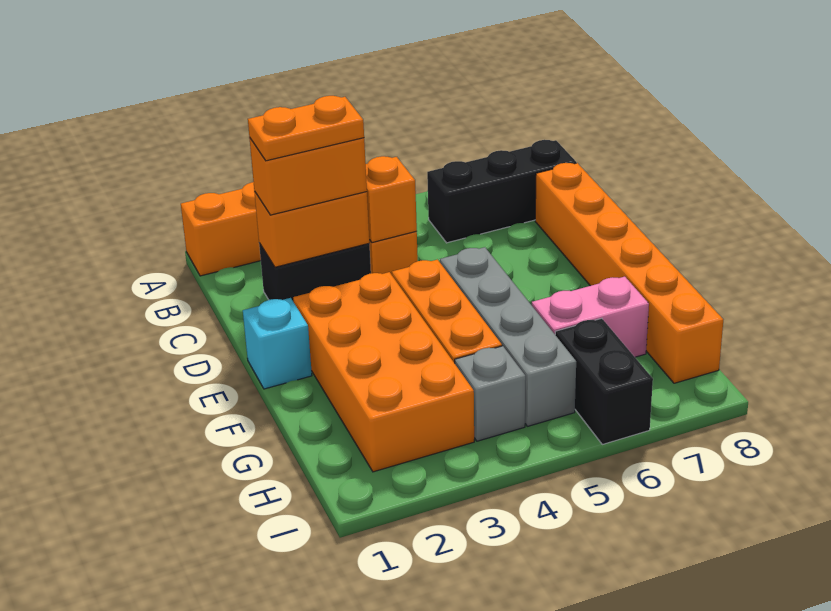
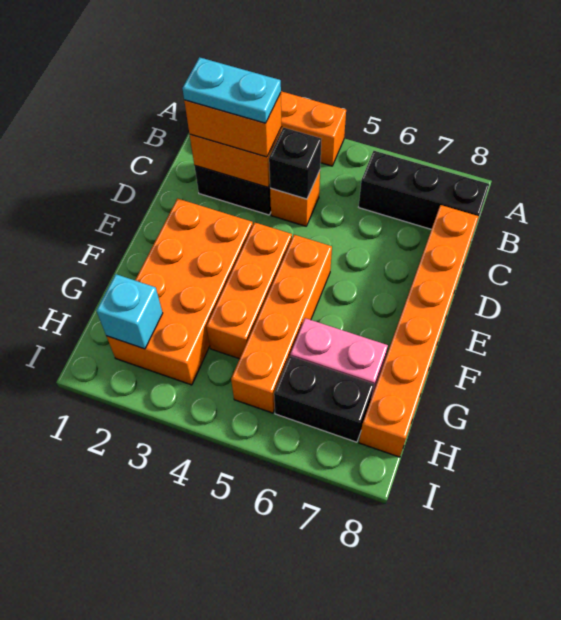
orange plate C2:C3 level 4 -> cyan plate C2:C3 level 4
orange brick C4 level 2 -> black brick C4 level 2
cyan brick E1 level 1 -> cyan brick H2 level 2
grey brick E5:H5 level 1 -> orange brick E5:H5 level 1
grey brick H4 level 1 -> none
black brick H6:I6 level 1 -> black brick H6:H7 level 1

